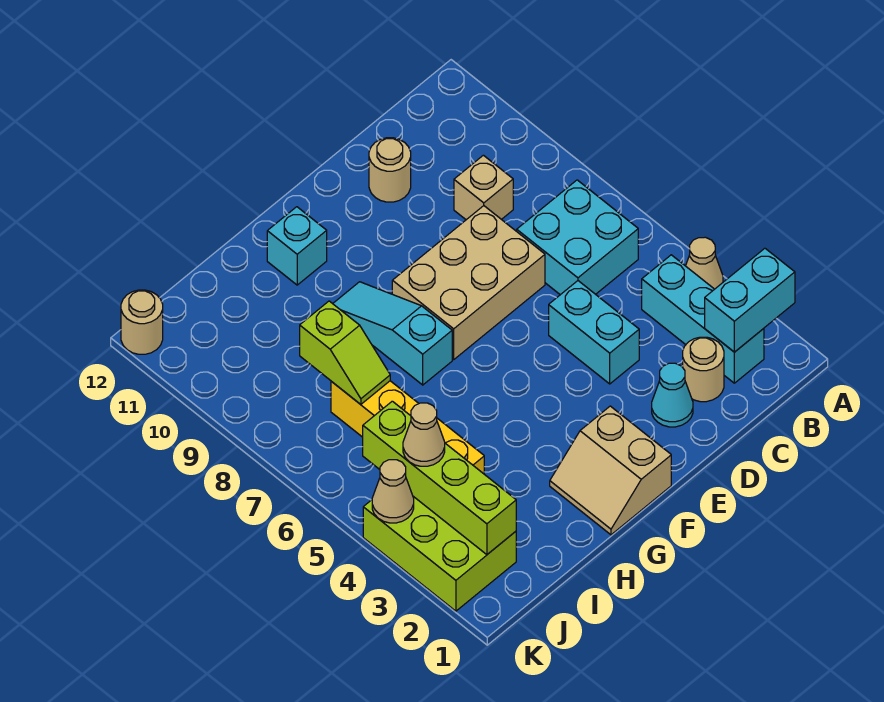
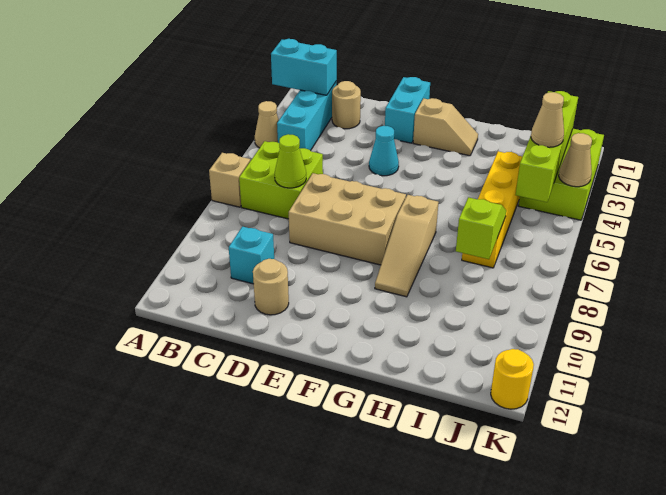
cyan brick B6:C7 level 1 -> lime brick B6:C7 level 1
none -> lime cone C7 level 2
tan brick C9 level 1 -> tan brick A7 level 1
cyan cone D2 level 1 -> cyan cone E4 level 1
cyan brick D4:D5 level 1 -> cyan brick E1:E2 level 1
tan slope F1:G2 level 1 top F -> tan slope F2:G2 level 1 top F
cyan slope G7:G9 level 1 top 7 -> tan slope G7:G9 level 1 top 7
cyan brick G11 level 1 -> cyan brick C10 level 1
tan round brick K12 level 1 -> yellow round brick K12 level 1

